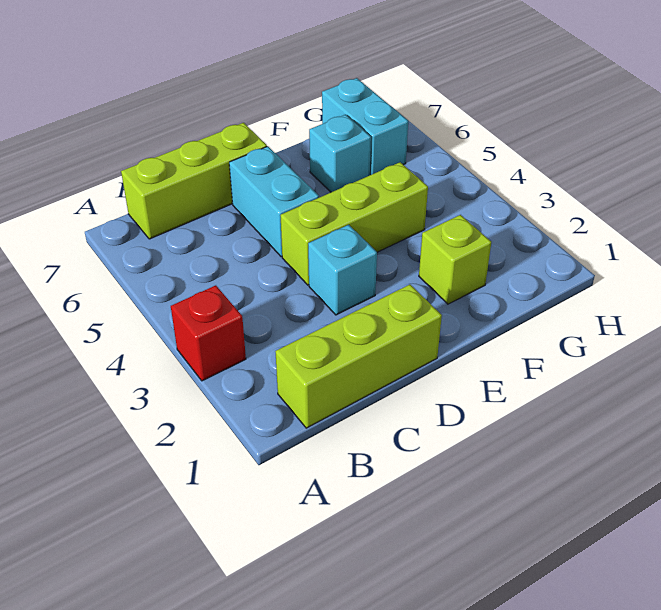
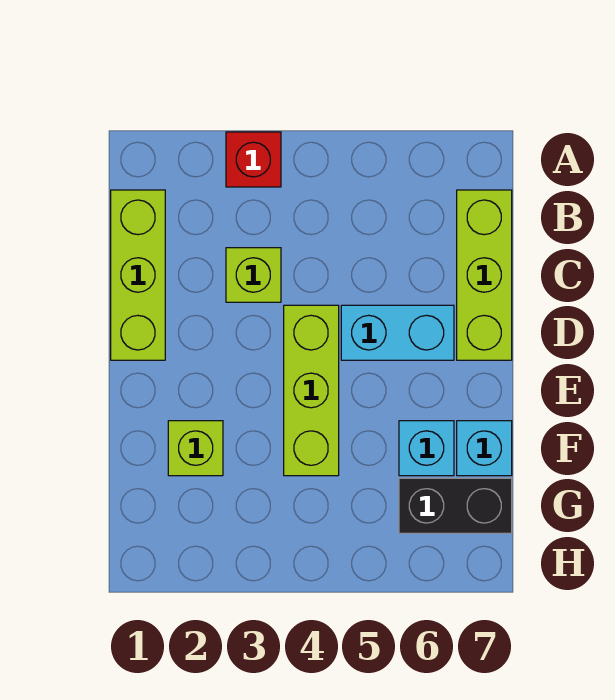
none -> lime brick C3 level 1
cyan brick D3 level 1 -> cyan brick F7 level 1
cyan brick G6:G7 level 1 -> black brick G6:G7 level 1

